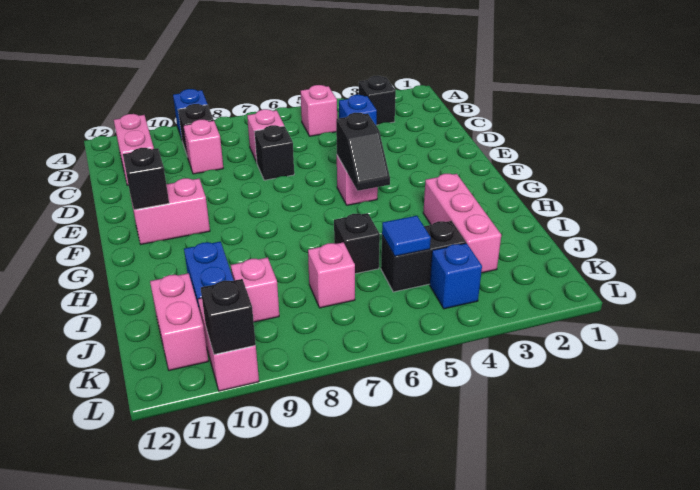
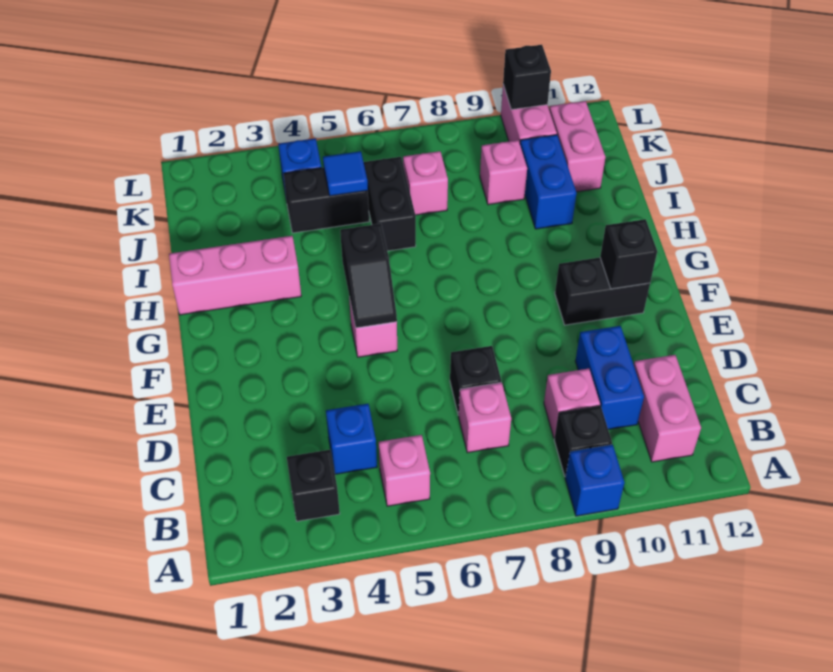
none -> blue brick C10:D10 level 1
black slope F5:G5 level 2 top F -> black slope F5:G5 level 2 top G
pink brick F10:F11 level 1 -> black brick F10:F11 level 1
pink brick H3:J3 level 1 -> pink brick H1:H3 level 1
black brick I6 level 1 -> black brick I6:J6 level 1

